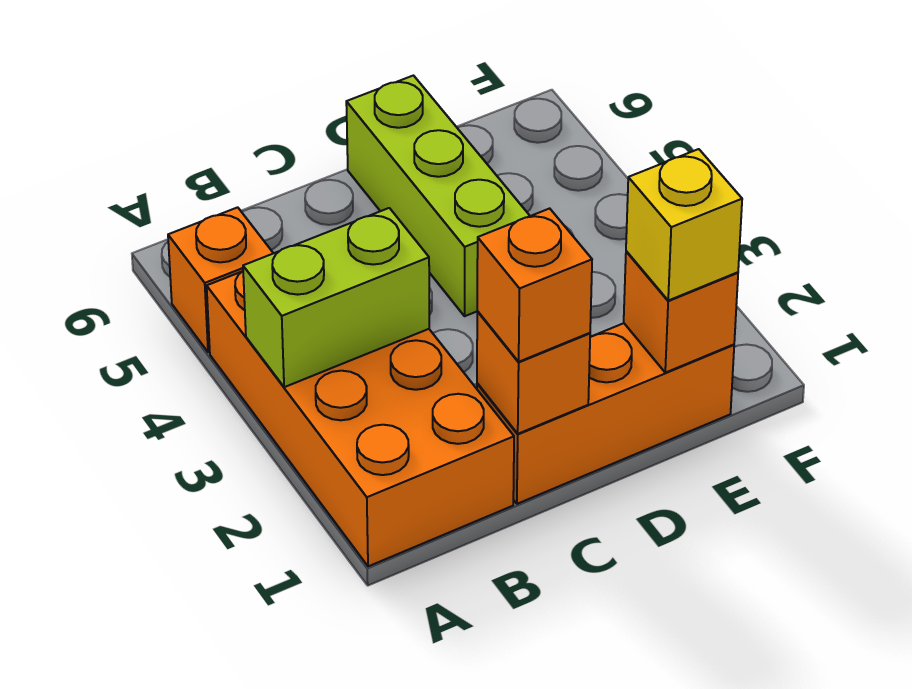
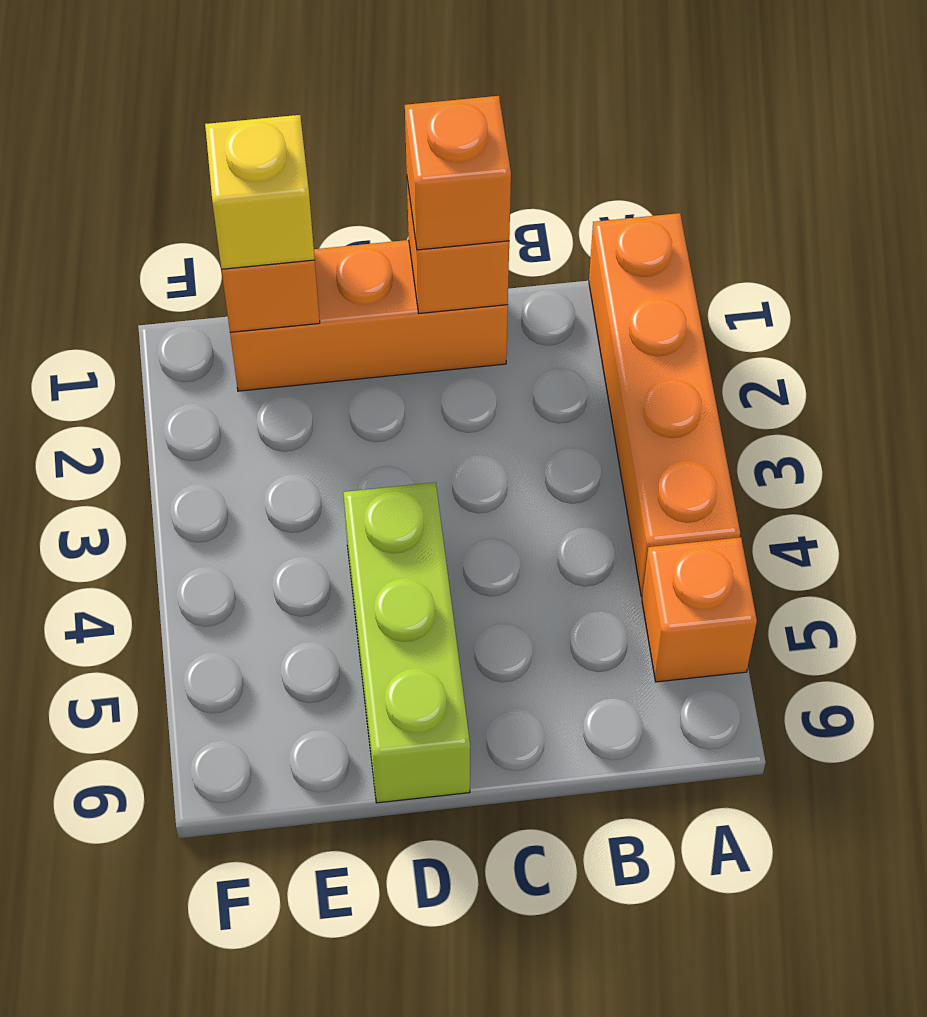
orange brick A1:B4 level 1 -> orange brick A1:A4 level 1
lime brick A3:B3 level 2 -> none

